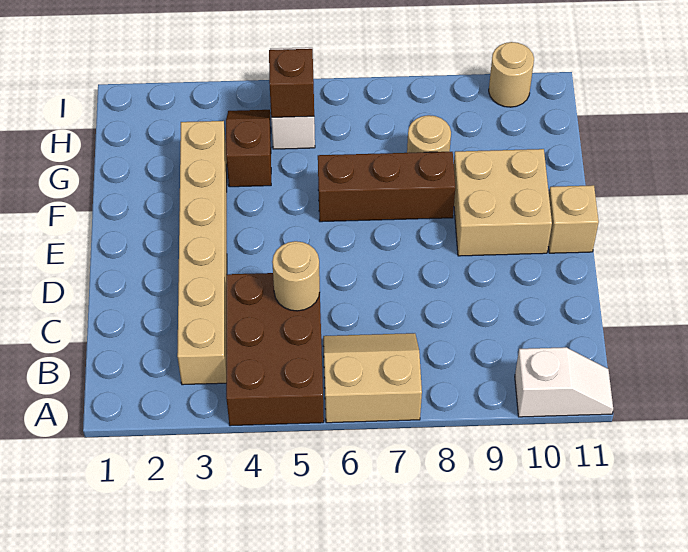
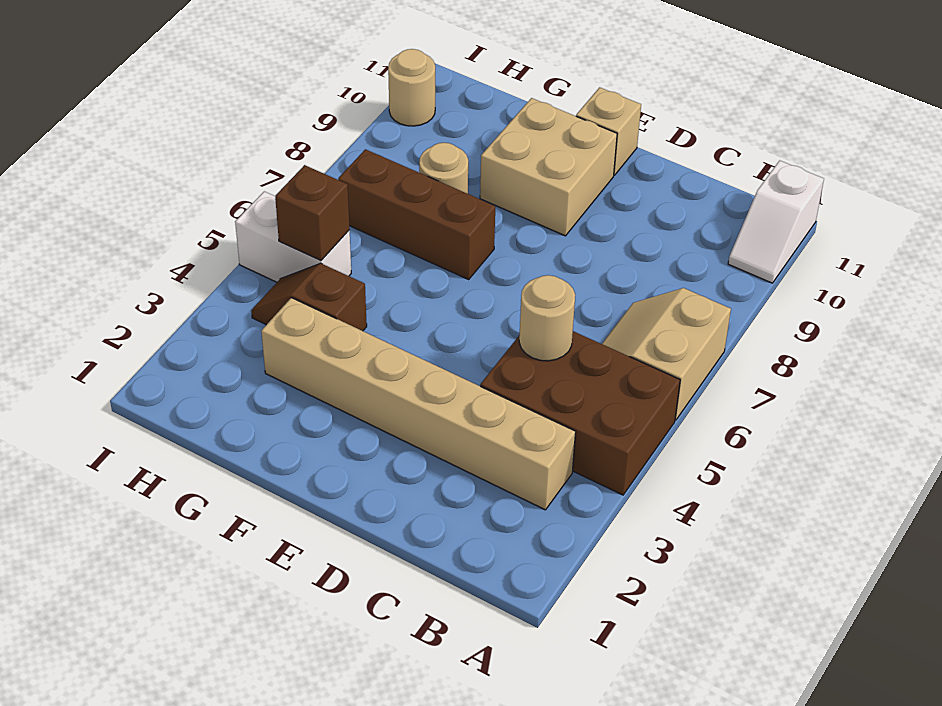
white slope A10:A11 level 1 top 10 -> white slope A10:A11 level 1 top 11
brown brick F6:F8 level 1 -> brown brick F7:H7 level 1

